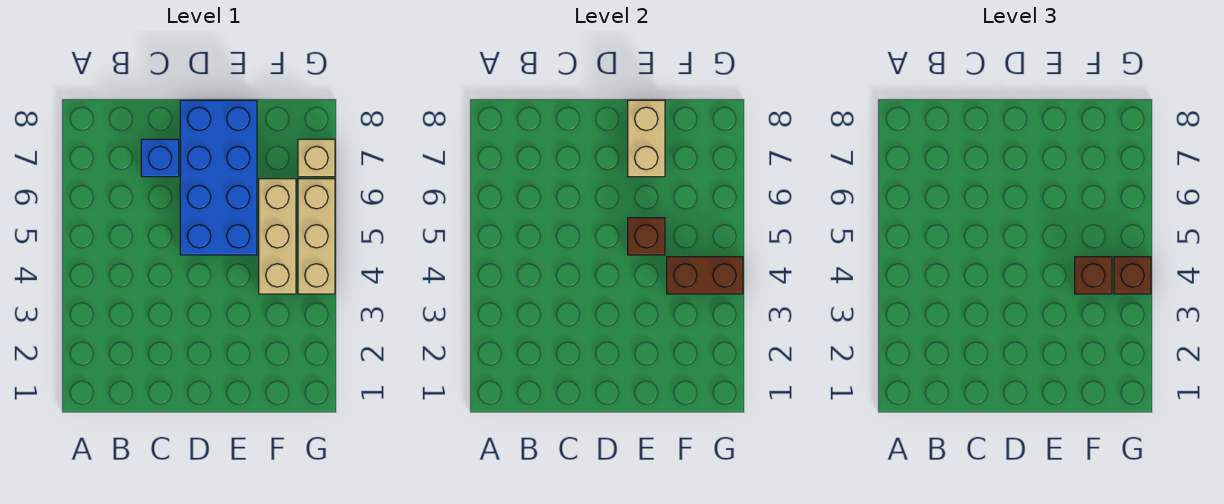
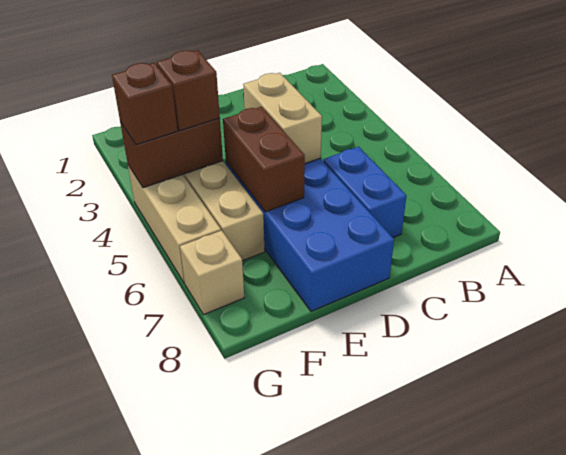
blue brick C7 level 1 -> blue brick C6:C7 level 1
brown brick E5 level 2 -> brown brick E5:E6 level 2
tan brick E7:E8 level 2 -> tan brick D4:D5 level 2

